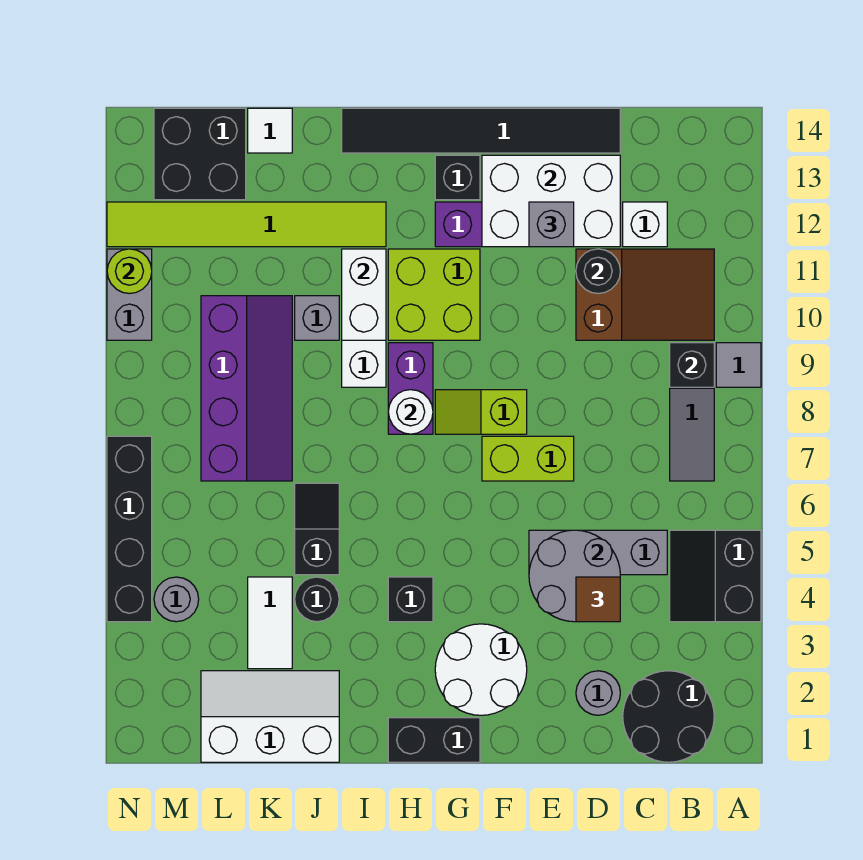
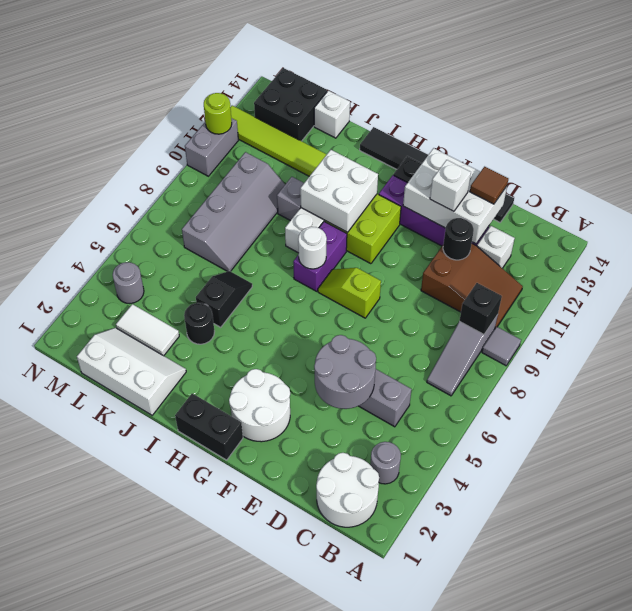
black slope A4:B5 level 1 top A -> none
black round brick B1:C2 level 1 -> white round brick B1:C2 level 1
grey round brick D2 level 1 -> grey round brick B3 level 1
brown tile D4 level 3 -> brown tile D13 level 3
lime brick E7:F7 level 1 -> none
grey brick E12 level 3 -> white brick E12 level 3
black brick H4 level 1 -> none
white brick I10:I11 level 2 -> white brick H10:I11 level 2
white tile K3:K4 level 1 -> white tile K3:L3 level 1
purple slope K7:L10 level 1 top L -> grey slope K7:L10 level 1 top L
white tile K14 level 1 -> white brick K14 level 1
black brick N4:N7 level 1 -> none

